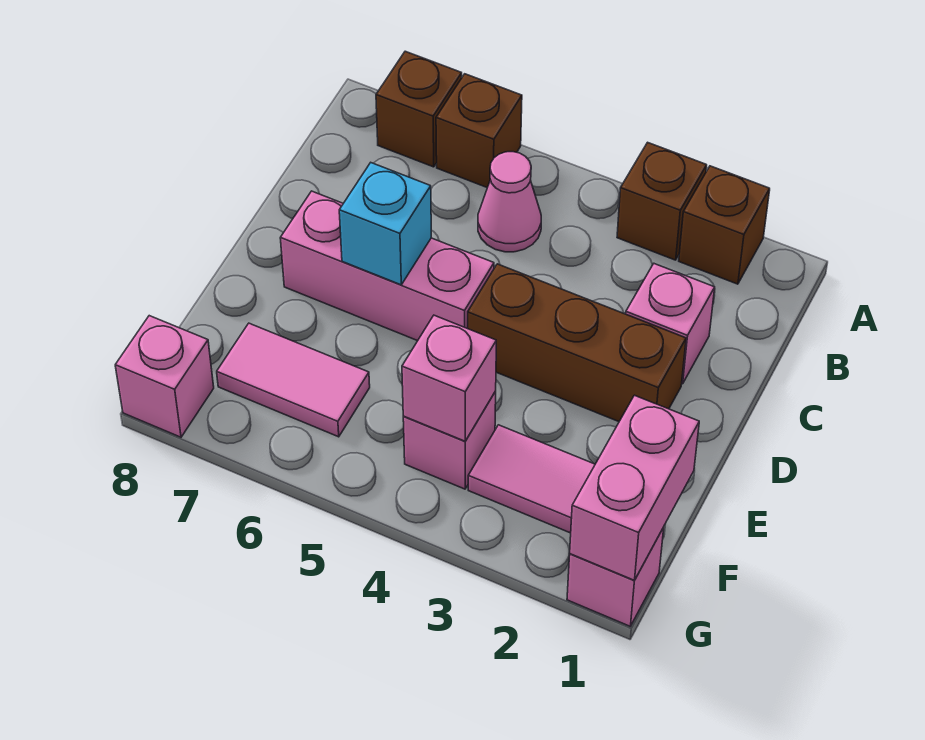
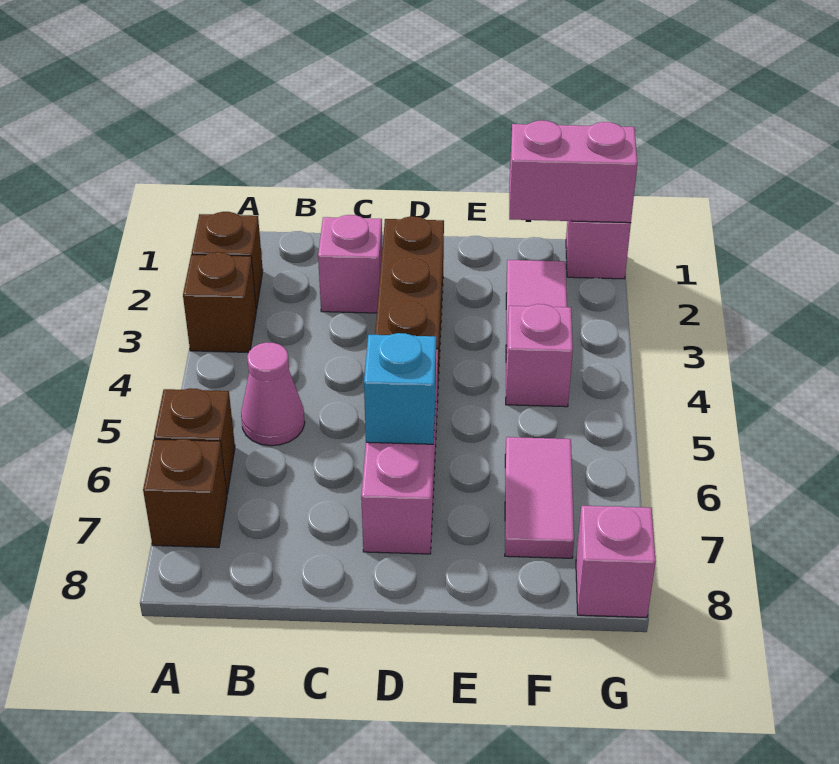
pink brick F4 level 2 -> none

